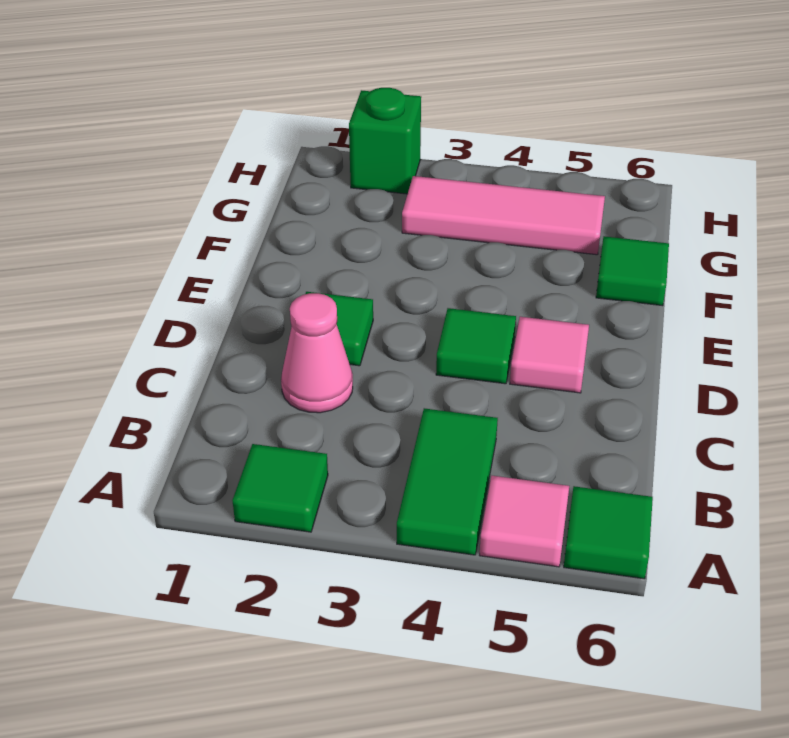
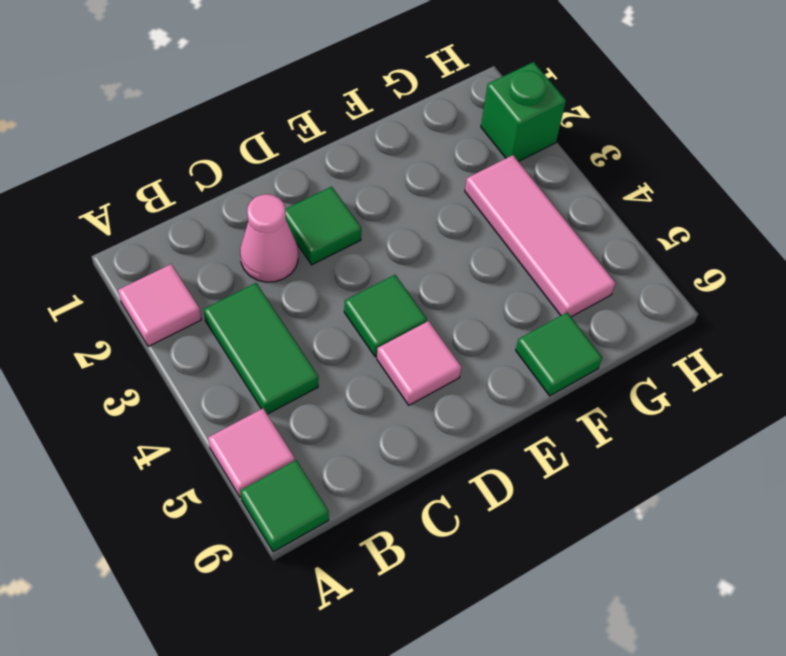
green tile A2 level 1 -> pink tile A2 level 1
green tile A4:B4 level 1 -> green tile B3:B4 level 1

